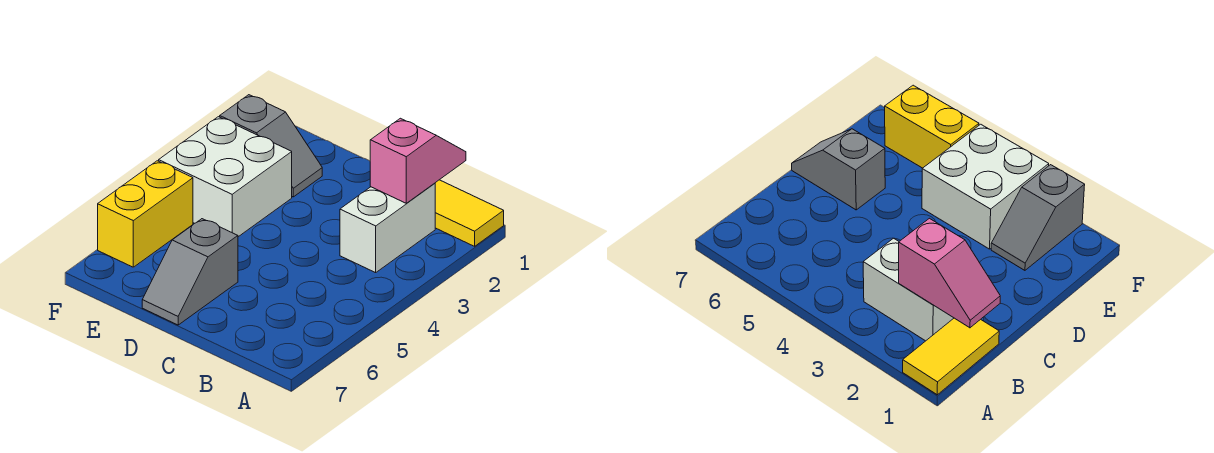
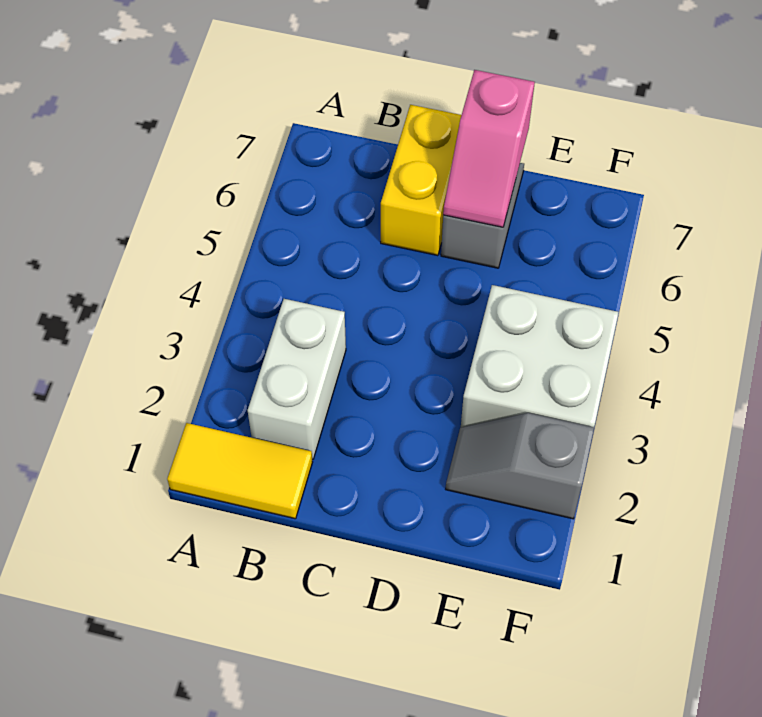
pink slope B1:B2 level 2 top 2 -> pink slope D6:D7 level 2 top 7
yellow brick F5:F6 level 1 -> yellow brick C6:C7 level 1

